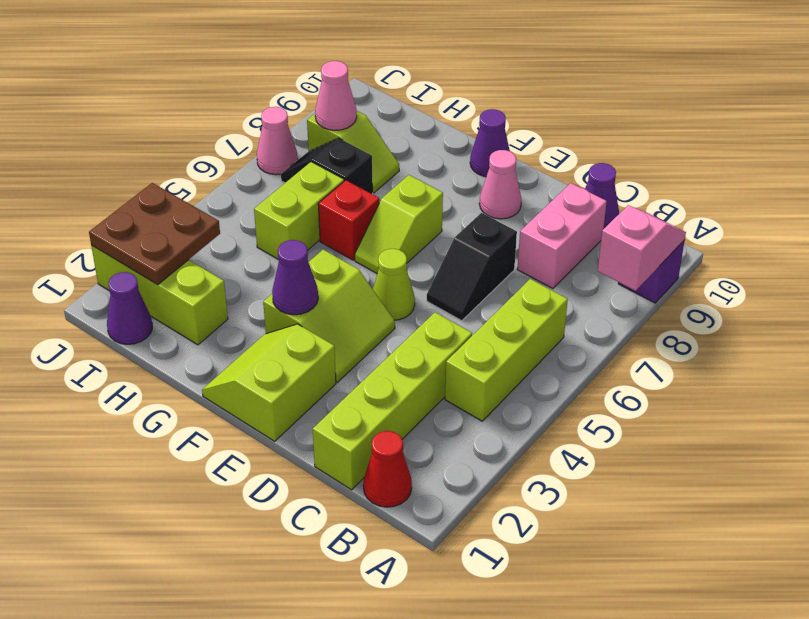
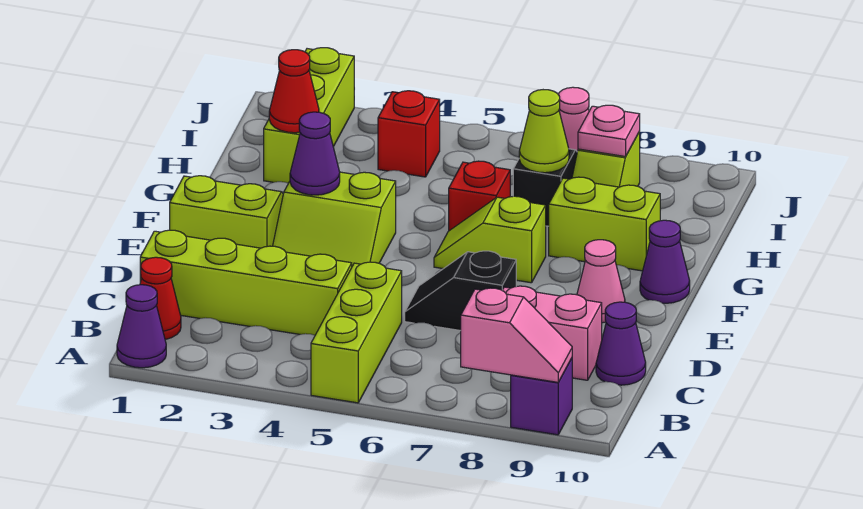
lime brick B4:B6 level 1 -> lime brick A5:C5 level 1
lime cone E5 level 1 -> lime cone H7 level 2
none -> red cone H2 level 2
lime brick H5:H6 level 1 -> lime brick G8:G9 level 1
purple cone I1 level 1 -> purple cone A1 level 1
brown plate I2:J3 level 2 -> none
none -> red brick I4 level 1
pink cone I8 level 2 -> pink plate I8 level 2

